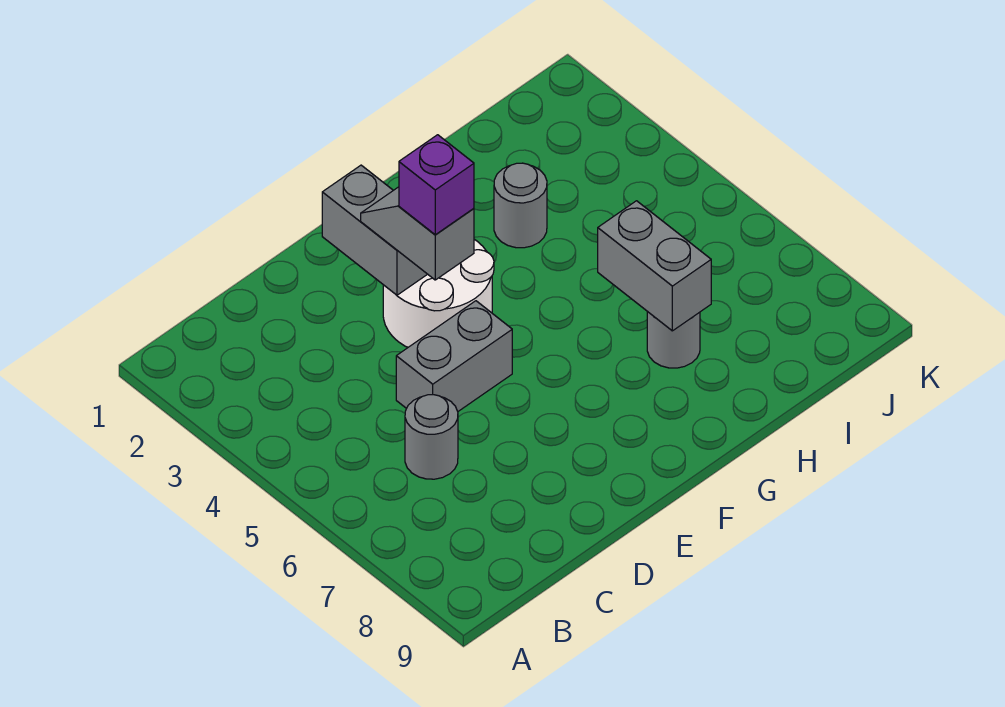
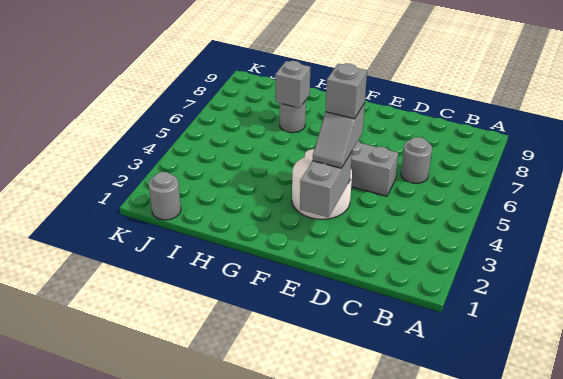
purple brick E4 level 4 -> grey brick E4 level 4
grey round brick H3 level 1 -> grey round brick J1 level 1
grey brick H6:H7 level 2 -> grey brick H7 level 2

